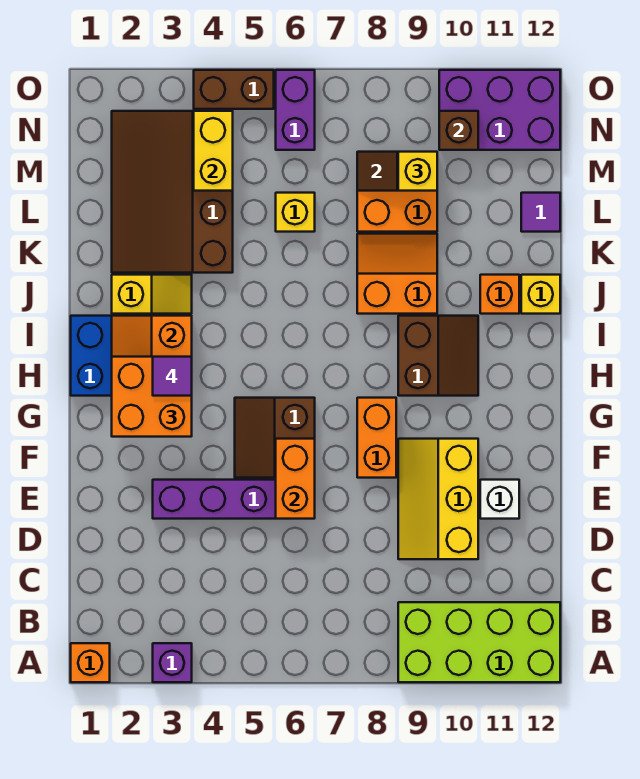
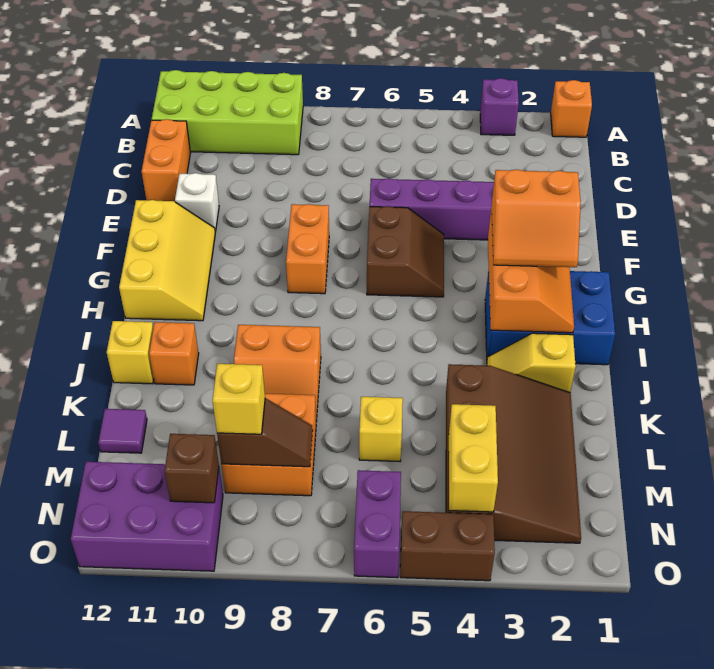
yellow slope D9:F10 level 1 top 10 -> yellow slope F11:H12 level 1 top 12
orange brick E6:F6 level 2 -> orange brick C12:D12 level 1
orange brick G2:H3 level 3 -> orange slope G2:H3 level 3 top G
purple tile H3 level 4 -> none
brown slope H9:I10 level 1 top 9 -> none

